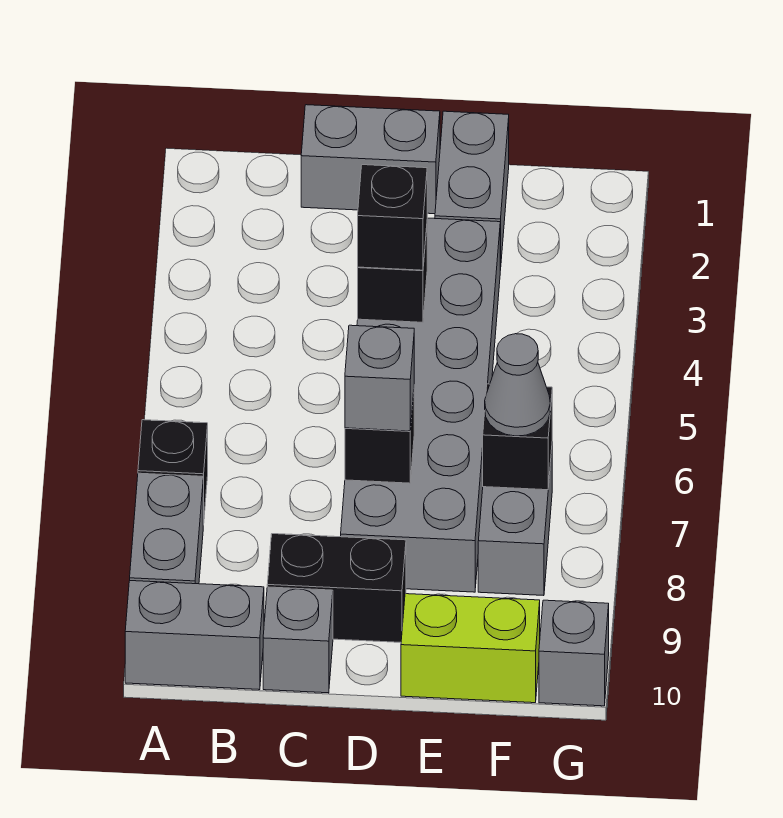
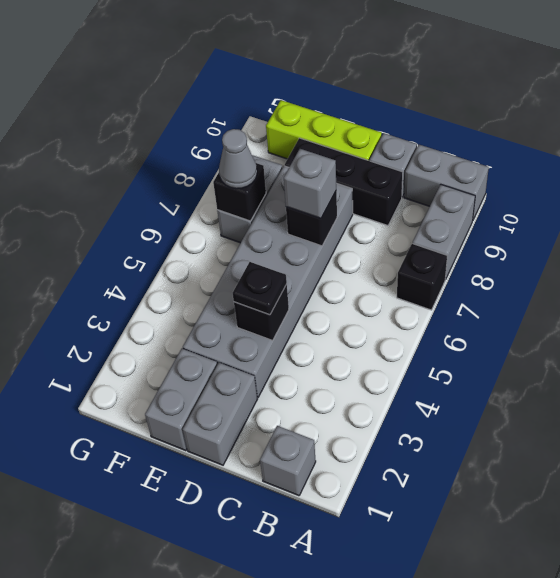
grey brick C1:D1 level 1 -> grey brick D1:D2 level 1
black brick C9:D9 level 1 -> black brick C9:E9 level 1
black brick D4 level 3 -> black plate D4 level 3
lime brick E10:F10 level 1 -> lime brick D10:F10 level 1
grey brick G10 level 1 -> grey brick B1 level 1

